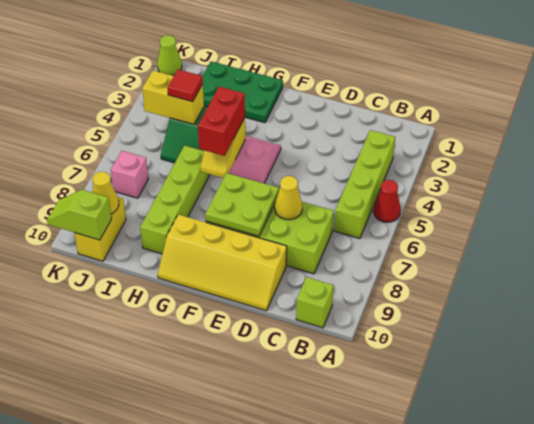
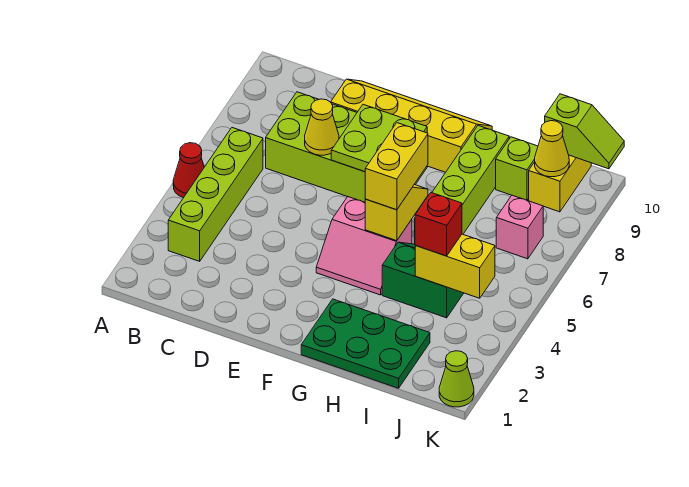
lime brick B10 level 1 -> lime brick I9 level 1
red brick G5:G6 level 3 -> yellow brick G5:G6 level 3
red tile I4 level 3 -> red brick I4 level 3

